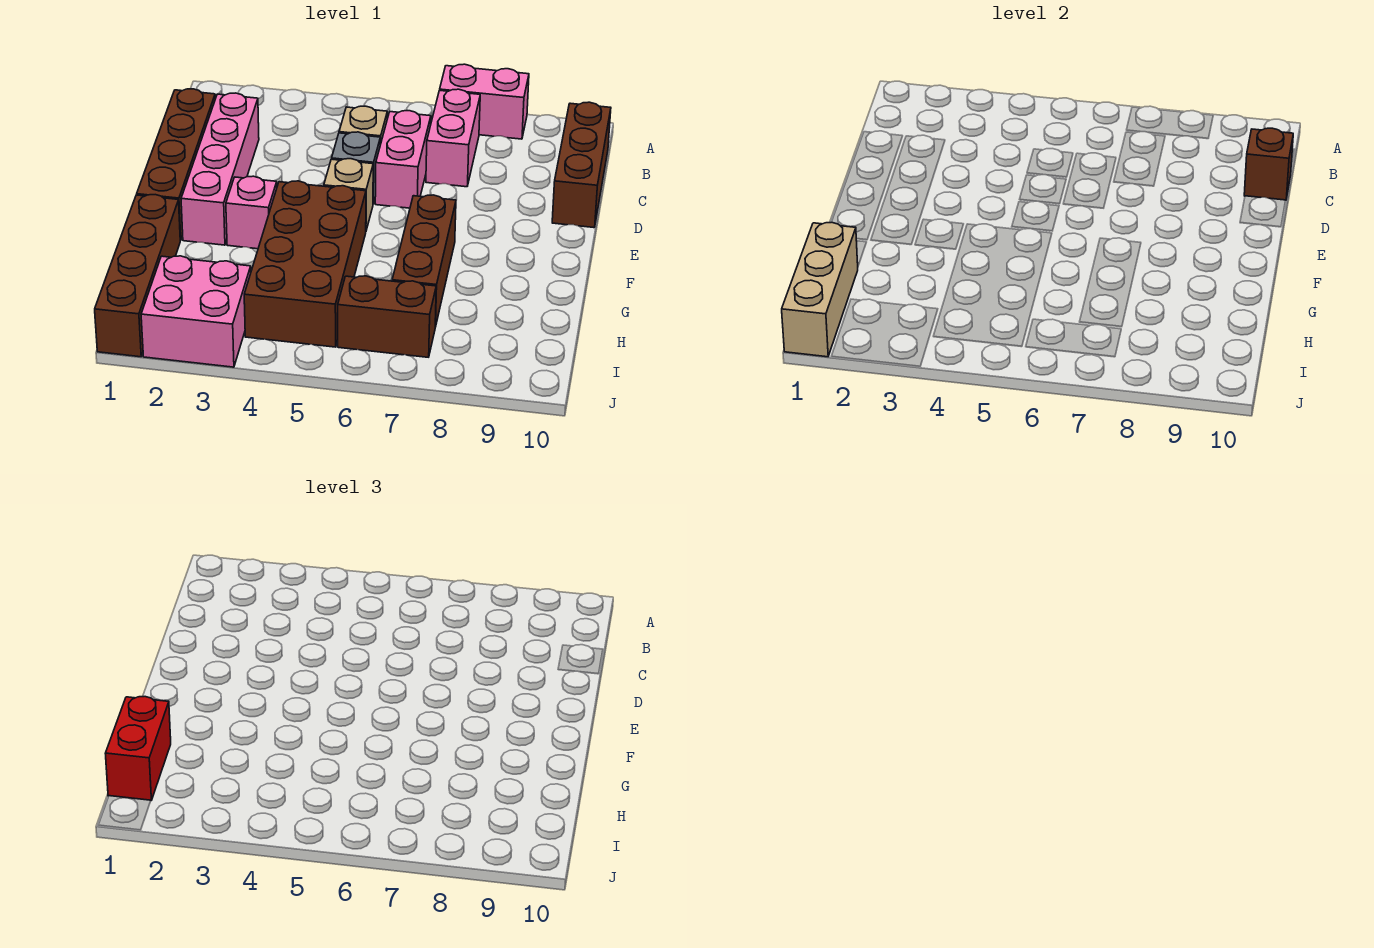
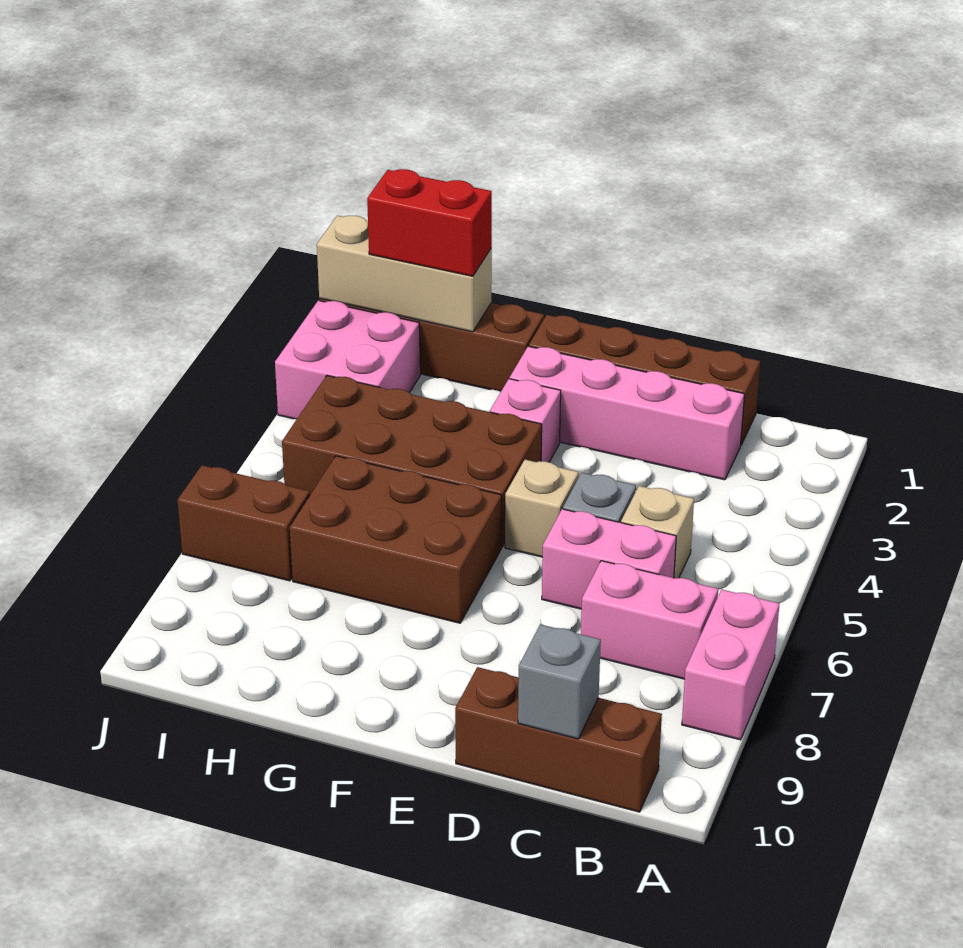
brown brick C10 level 2 -> grey brick C10 level 2
brown brick F7:H7 level 1 -> brown brick F6:H7 level 1
brown brick I6:I7 level 1 -> brown brick I7:J7 level 1

